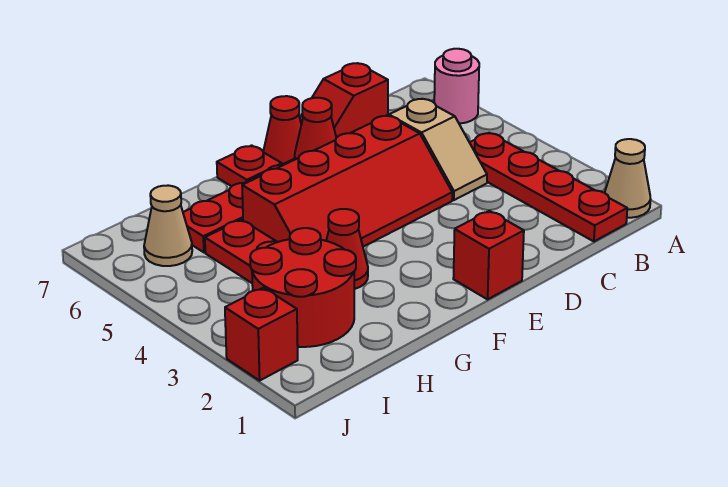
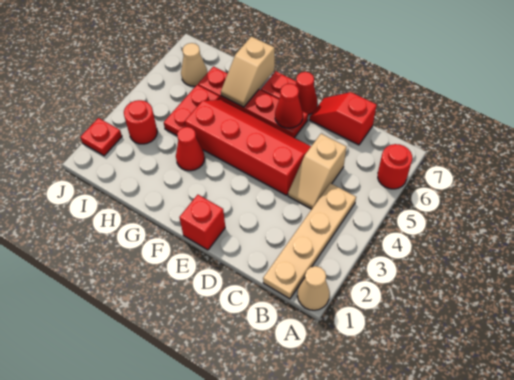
pink round brick A6 level 1 -> red round brick A6 level 1
red plate B1:B4 level 1 -> tan plate B1:B4 level 1
red slope D4:G5 level 1 top 5 -> red slope D4:G5 level 1 top 4
none -> tan slope G6:G7 level 2 top 7
red round brick H2:I3 level 1 -> red round brick I3 level 1
red brick J2 level 1 -> red plate J2 level 1

